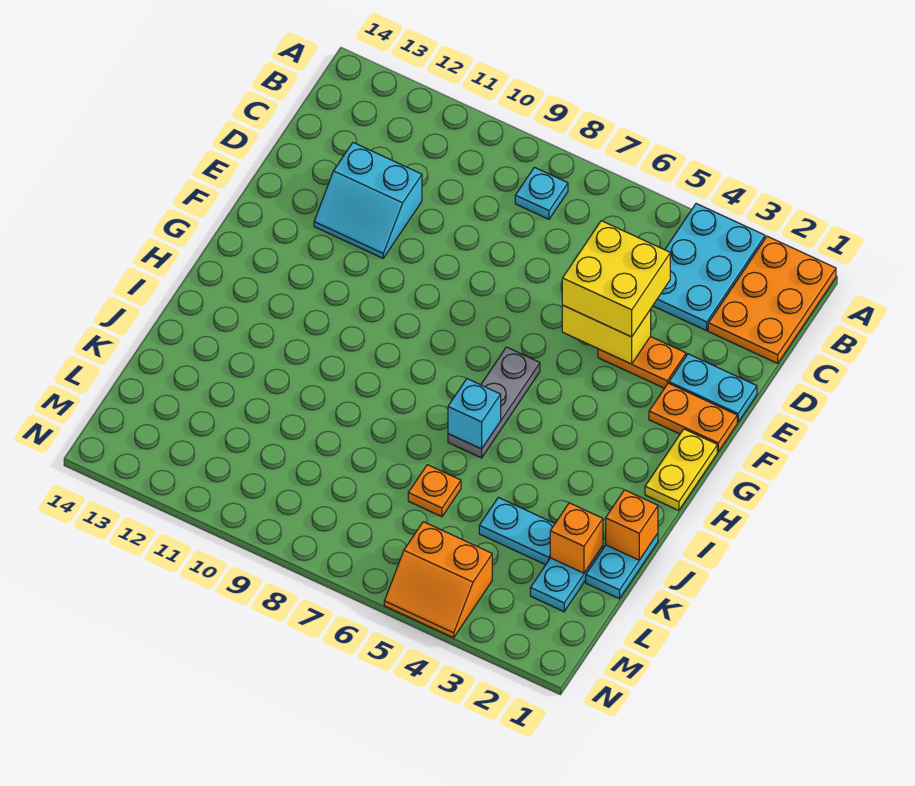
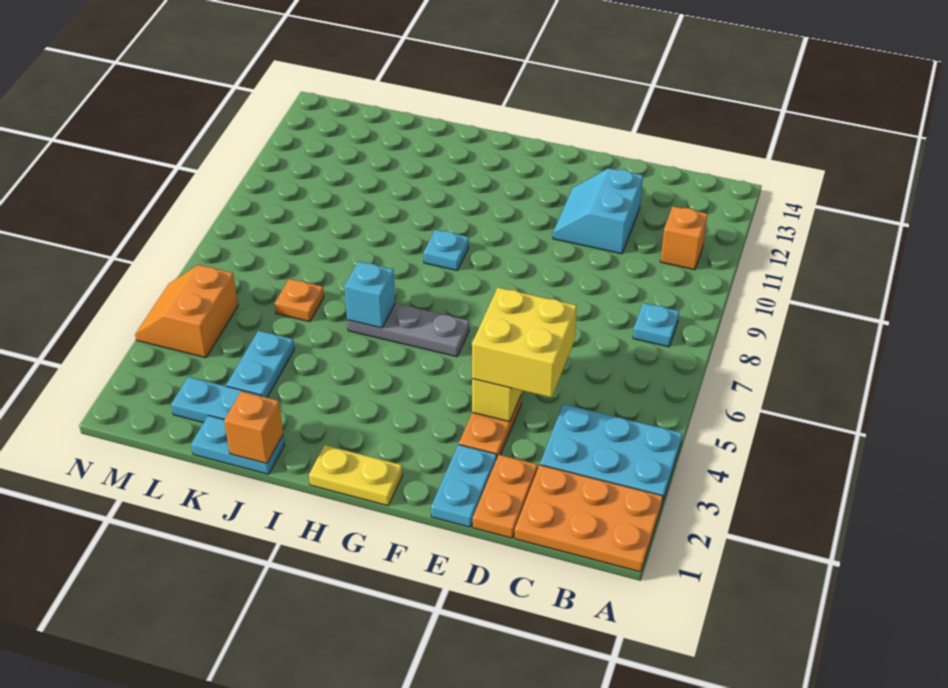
orange plate F1:F2 level 1 -> orange plate D1:D2 level 1
none -> cyan plate H9 level 1
orange brick K2 level 2 -> orange brick B11 level 1

